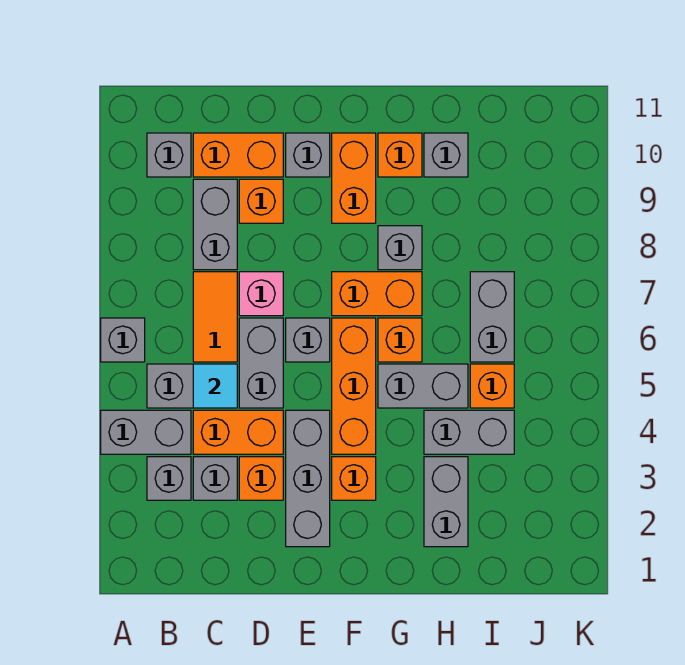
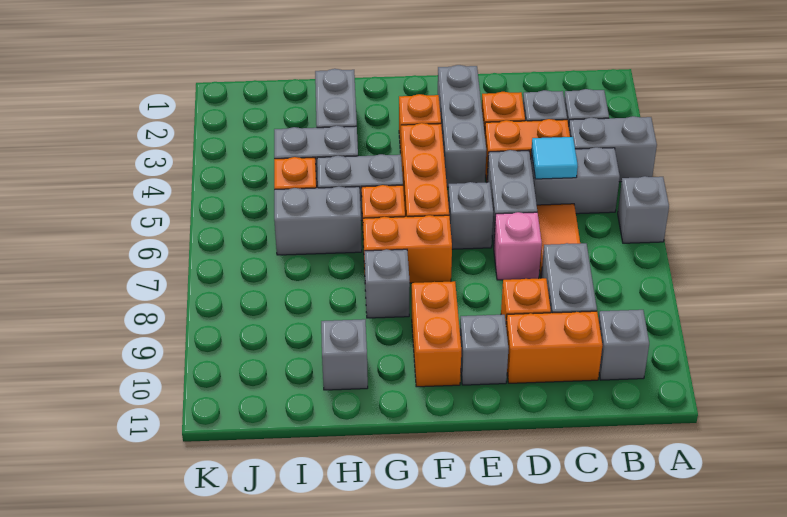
orange brick G10 level 1 -> none
grey brick I6:I7 level 1 -> grey brick H6:I6 level 1

